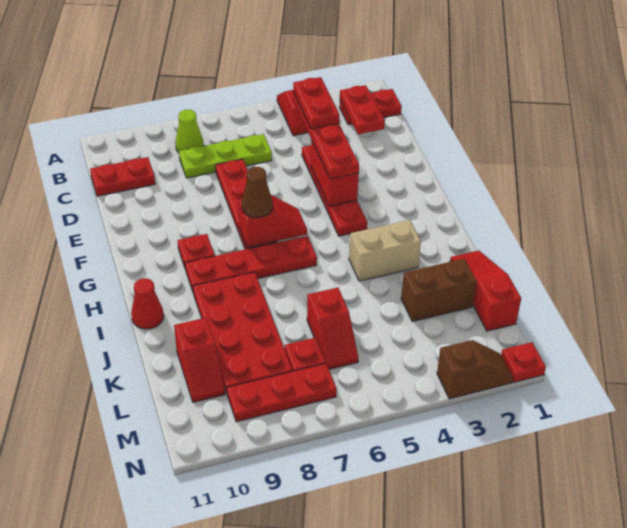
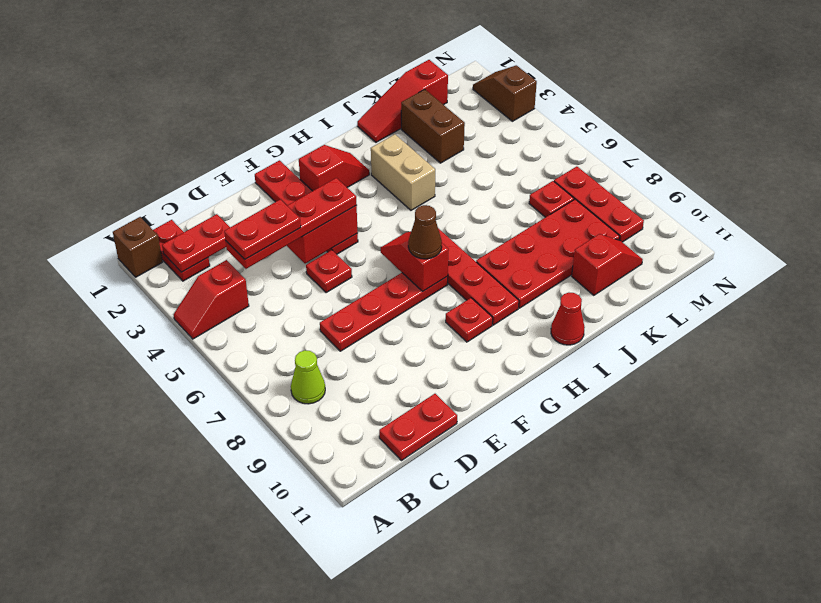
none -> brown brick A1 level 1
lime plate C6:C8 level 1 -> none
red plate C10:C11 level 1 -> red plate C11:D11 level 1
red plate D4:G4 level 1 -> red plate F1:F4 level 1
red slope K6:L6 level 1 top K -> red slope G2:H2 level 1 top G
red plate N1 level 1 -> red plate E5 level 1

